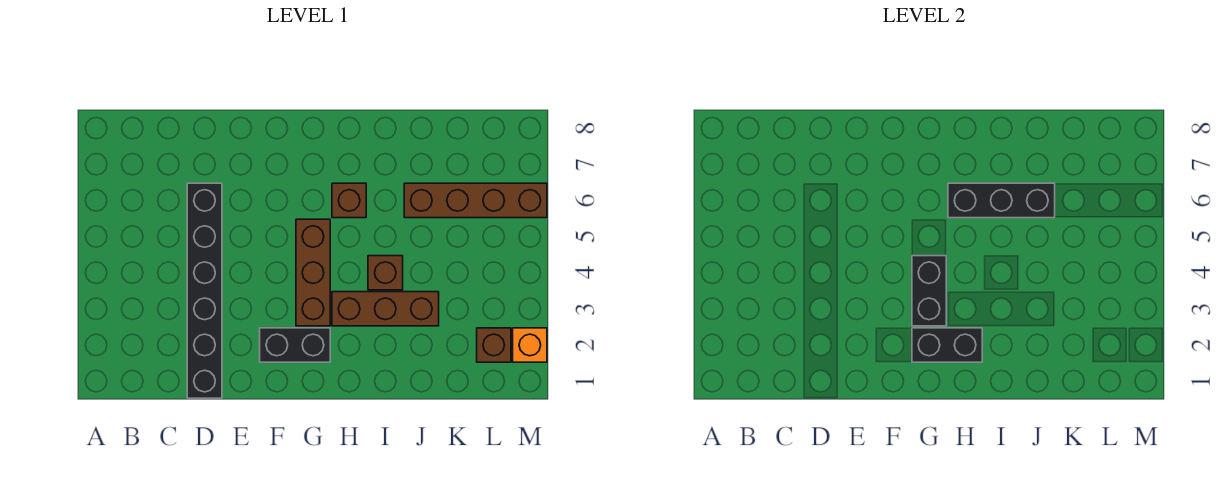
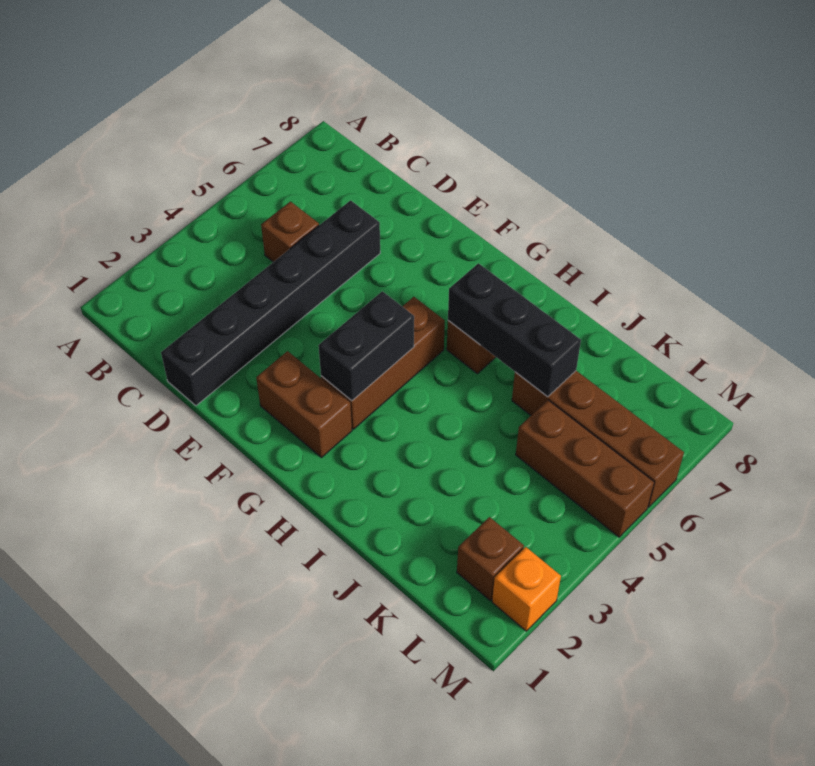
black brick F2:G2 level 1 -> brown brick F2:G2 level 1
black brick G2:H2 level 2 -> none
brown brick H3:J3 level 1 -> brown brick K5:M5 level 1
brown brick I4 level 1 -> brown brick C5 level 1

